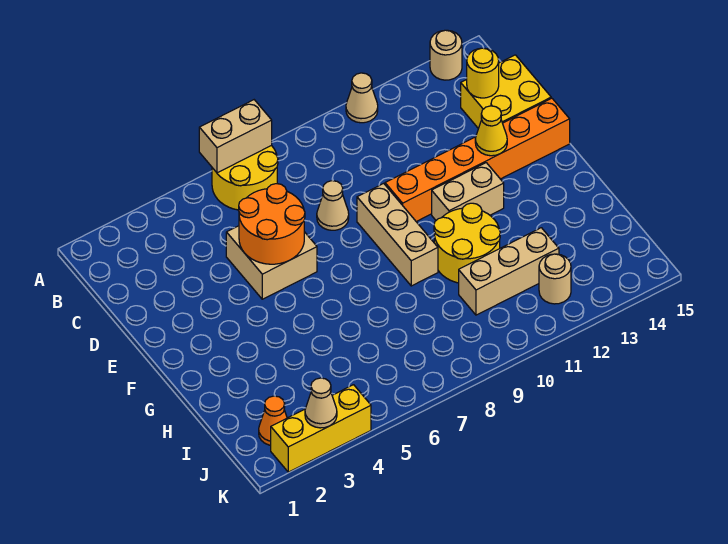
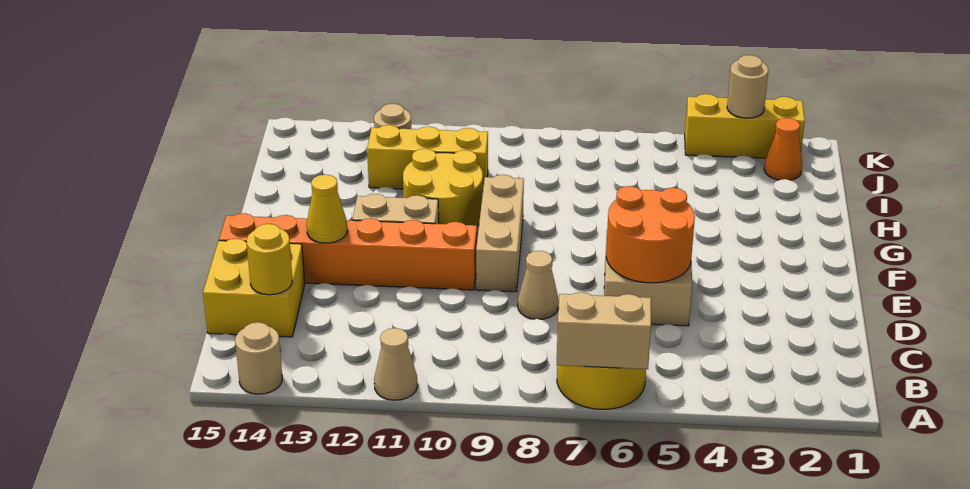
tan brick I10:I12 level 1 -> yellow brick I10:I12 level 1
tan cone K3 level 2 -> tan round brick K3 level 2

